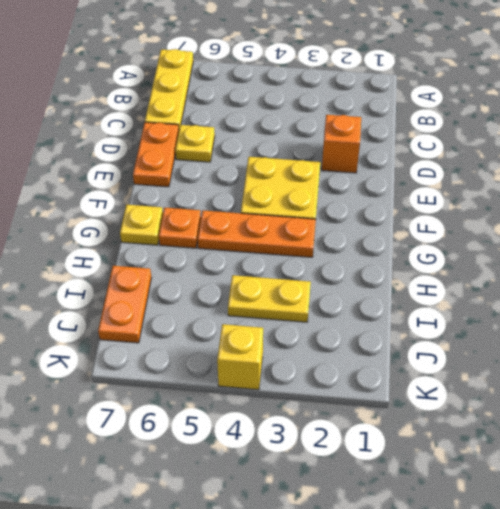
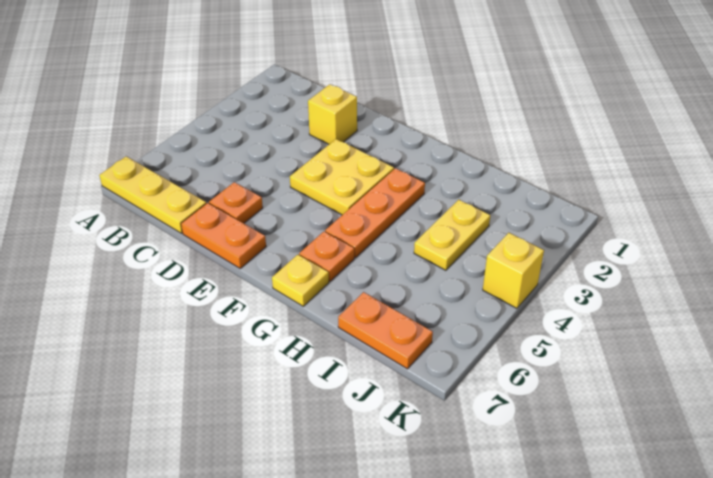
orange brick D2 level 1 -> yellow brick D2 level 1
yellow plate D6 level 1 -> orange plate D6 level 1

